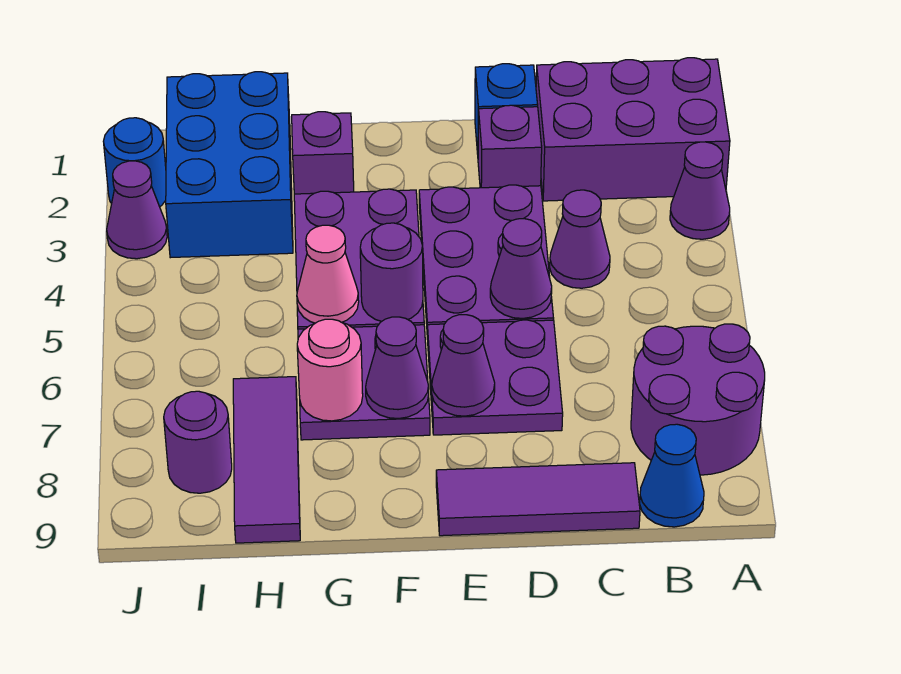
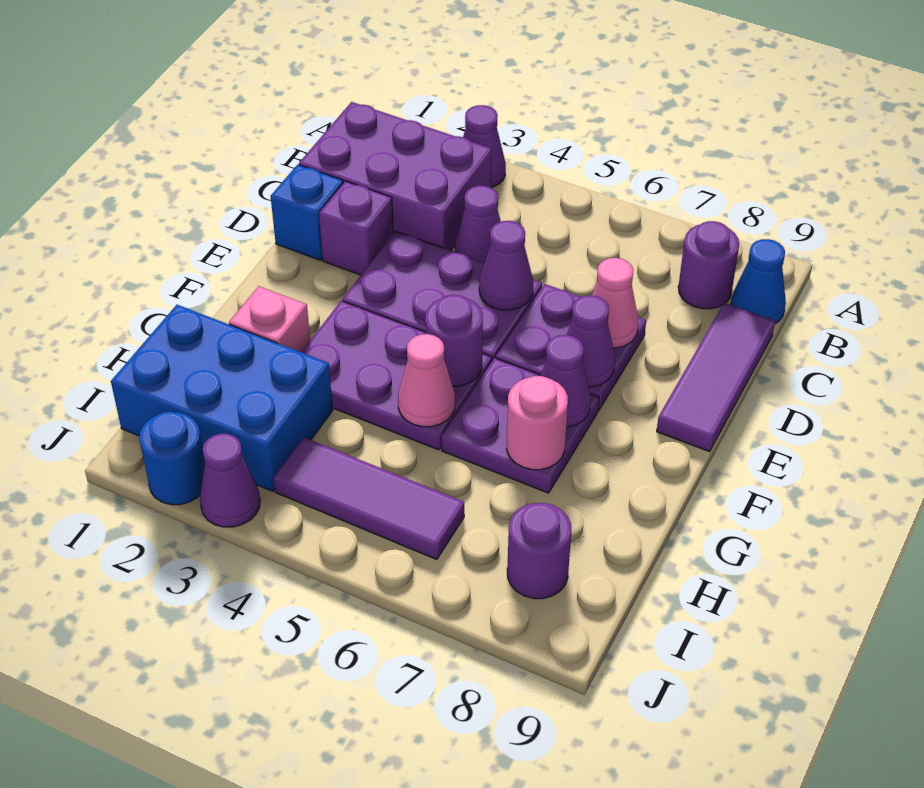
purple brick A1:C2 level 1 -> purple brick B1:C3 level 1
purple round brick A7:B8 level 1 -> purple round brick B8 level 1
none -> pink cone D7 level 2
purple brick G2 level 1 -> pink brick G2 level 1
purple tile H7:H9 level 1 -> purple tile I4:I6 level 1

